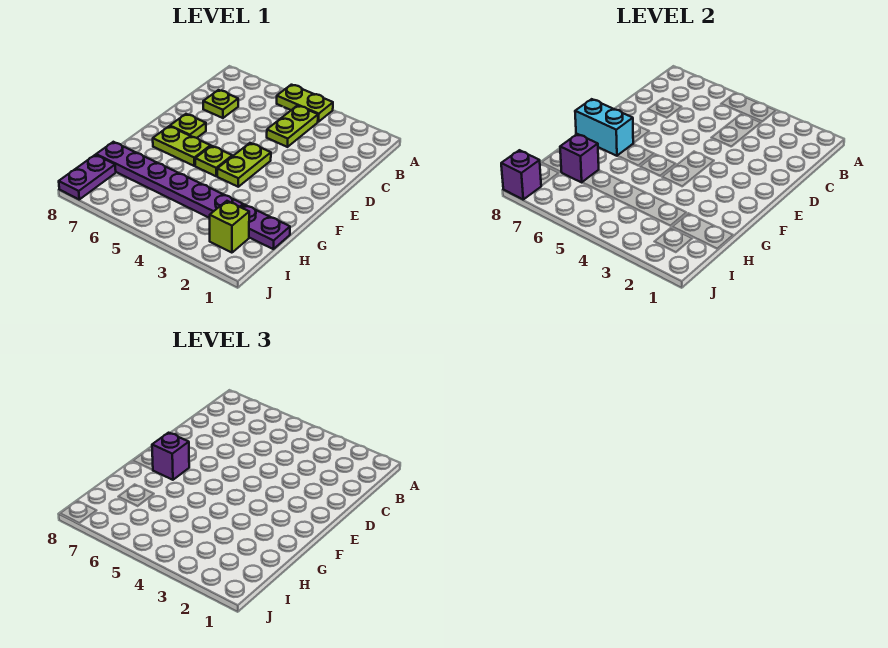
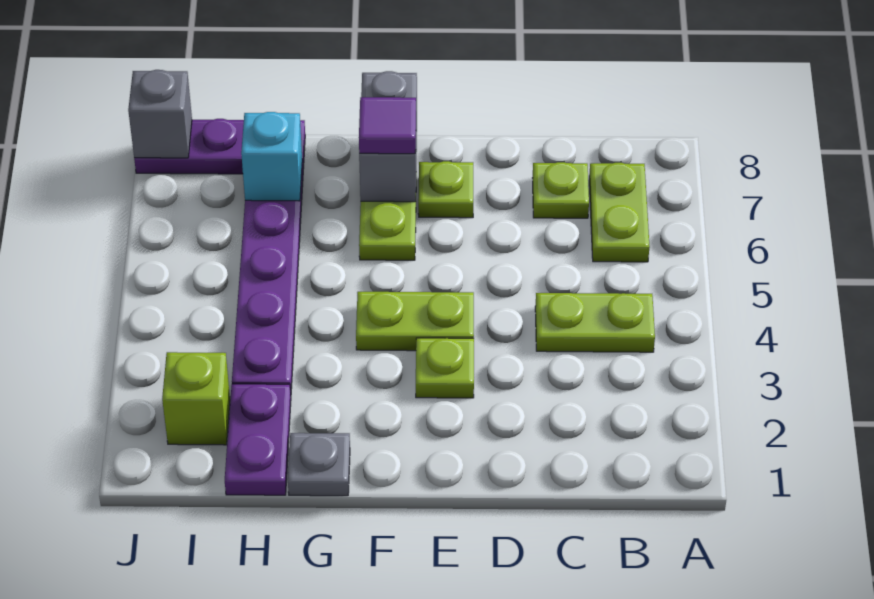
lime plate A4:A5 level 1 -> lime plate B6:B7 level 1
lime plate F5 level 1 -> lime plate E3 level 1
cyan brick F7:F8 level 2 -> grey brick F7:F8 level 2
purple brick F7 level 3 -> purple tile F7 level 3
none -> grey plate G1 level 1
purple brick H7 level 2 -> cyan brick H7 level 2
purple brick J8 level 2 -> grey brick J8 level 2

